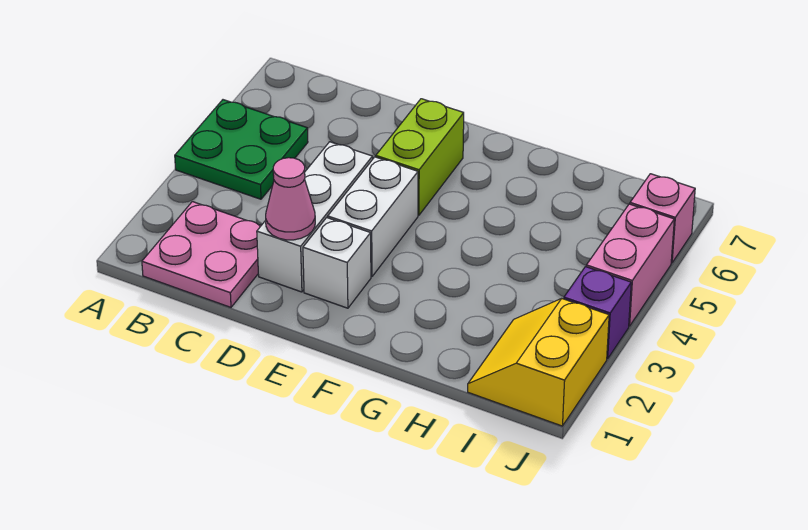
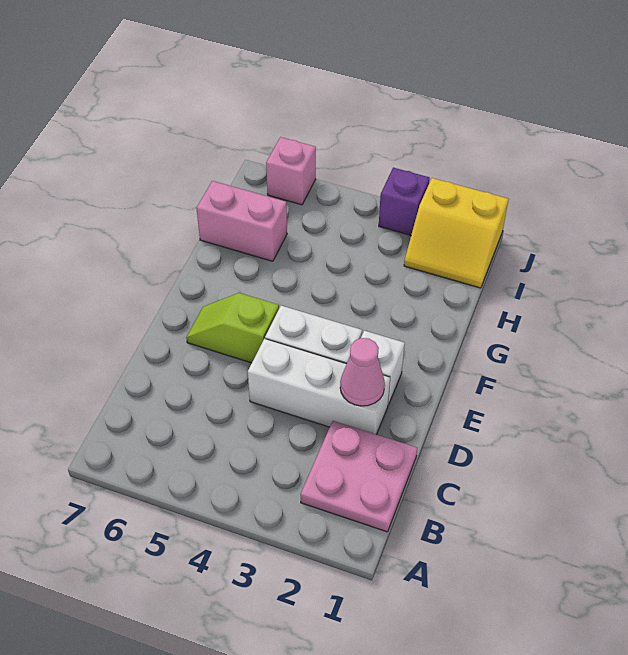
green plate A4:B5 level 1 -> none
lime brick E5:E6 level 1 -> lime slope E5:E6 level 1 top 5
pink brick J4:J5 level 1 -> pink brick H6:H7 level 1

